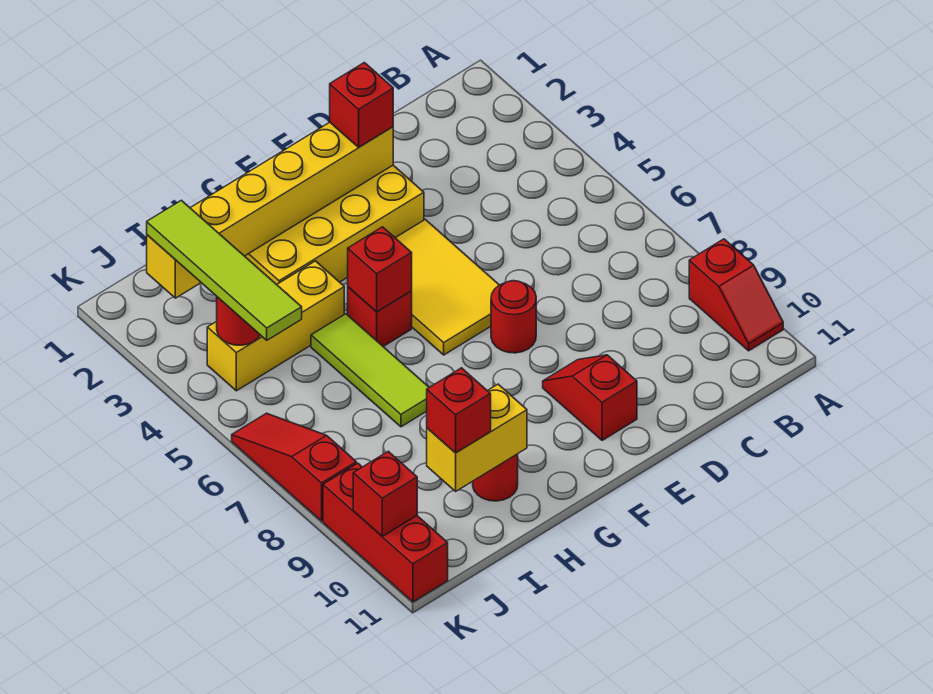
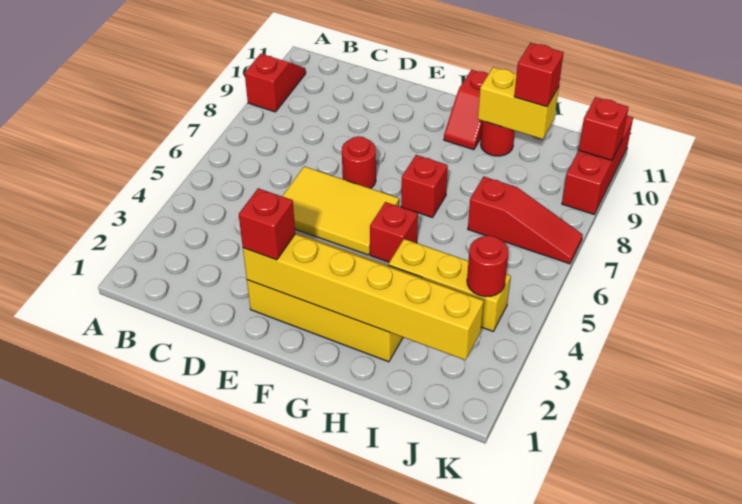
yellow tile E4:F6 level 1 -> yellow tile D5:F6 level 1
red slope E9:E10 level 1 top 10 -> red slope G10:G11 level 1 top 11
red brick G5 level 2 -> red brick G7 level 1
lime tile H5:H7 level 1 -> none
lime tile J2:J5 level 3 -> none
red slope K6:K8 level 1 top 8 -> red slope I7:K7 level 1 top I

